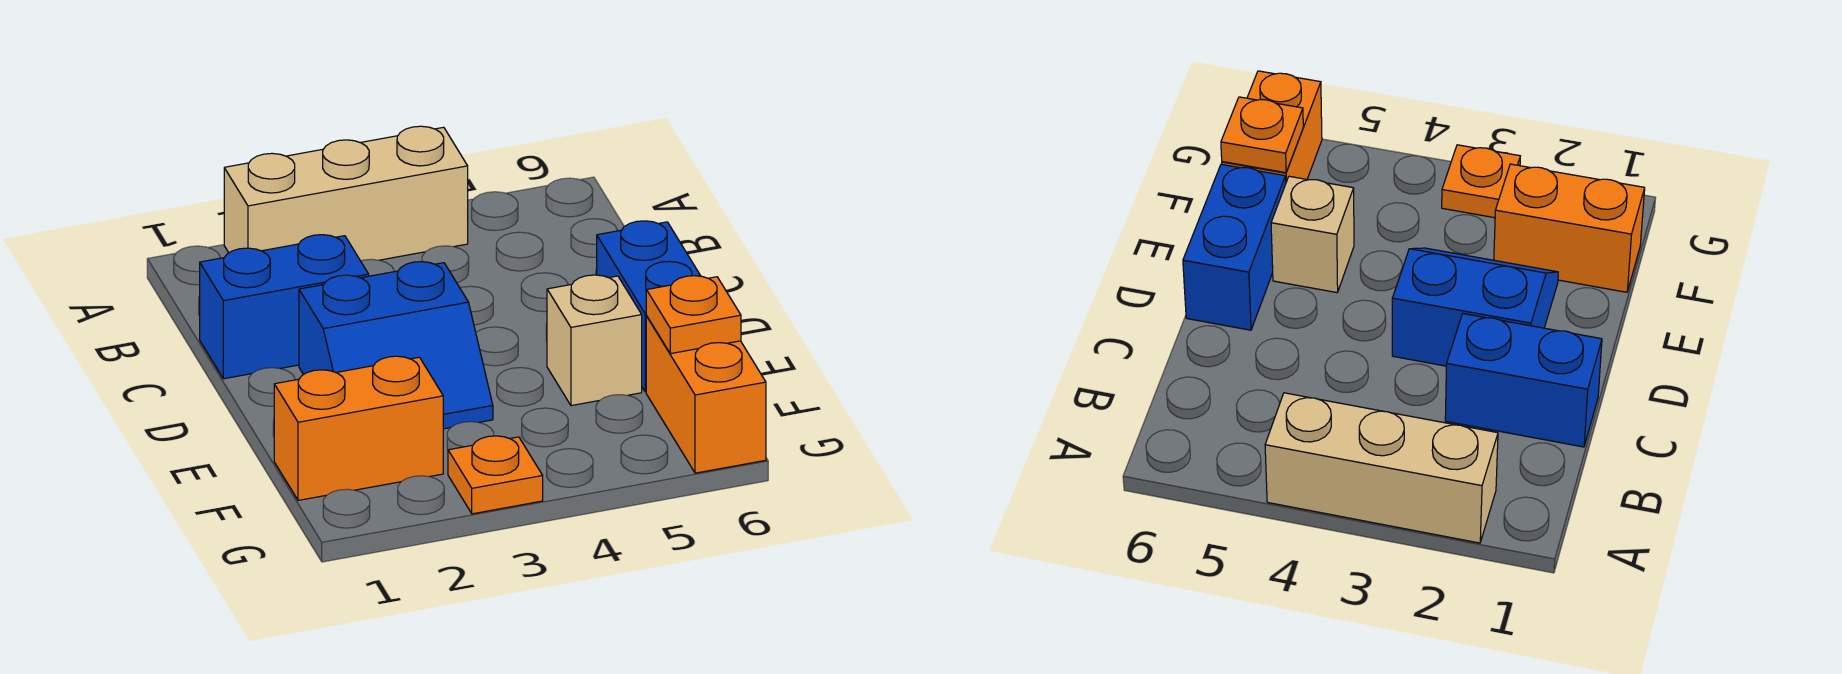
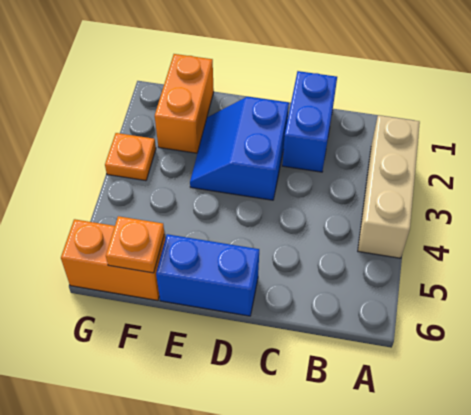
tan brick E5 level 1 -> none

